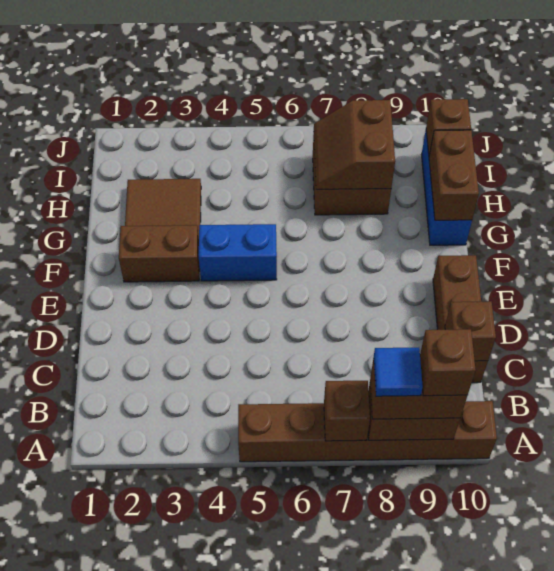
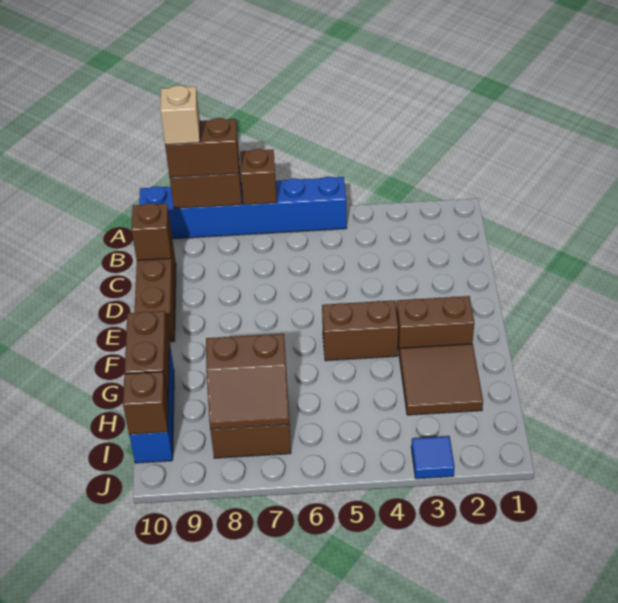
brown brick A5:A10 level 1 -> blue brick A5:A10 level 1
blue tile A8 level 4 -> blue tile J3 level 1
brown brick A9 level 4 -> tan brick A9 level 4
blue brick F4:F5 level 1 -> brown brick F4:F5 level 1
brown slope H7:I8 level 2 top 8 -> brown slope H7:I8 level 2 top H

